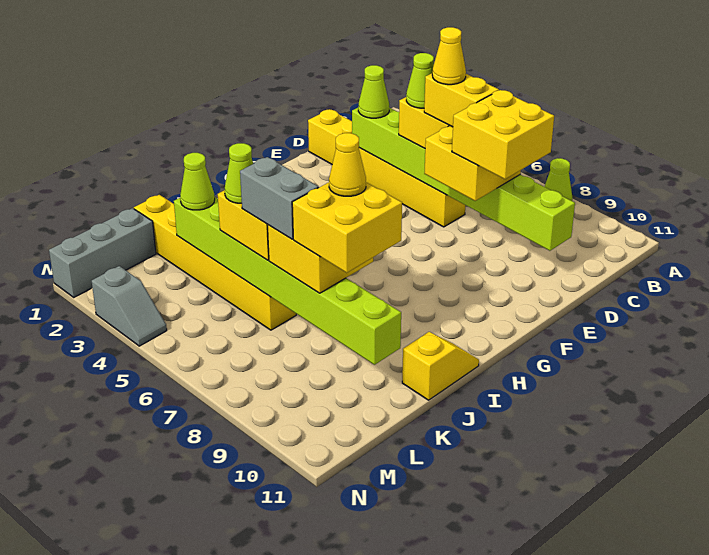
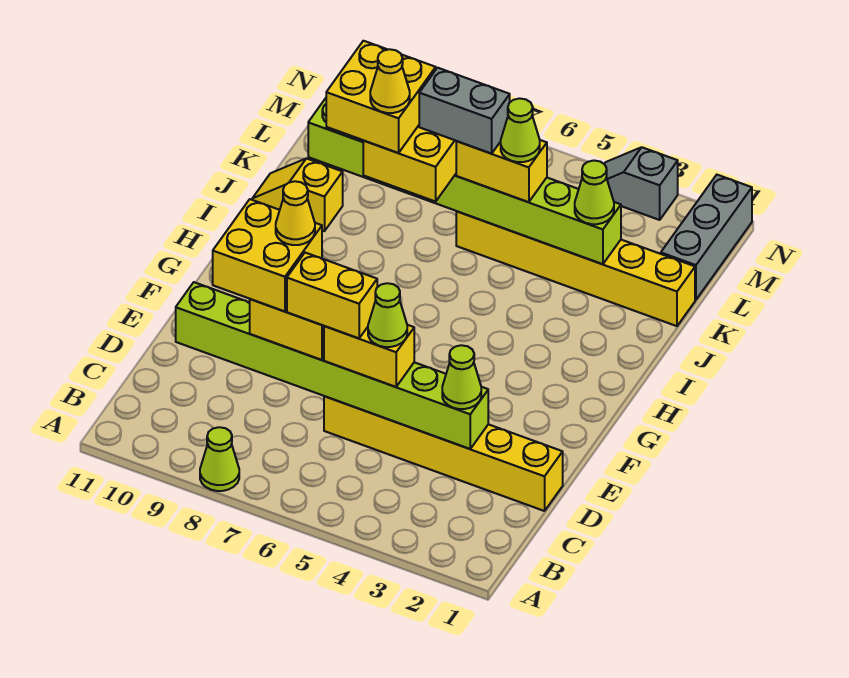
yellow cone D6 level 5 -> yellow cone E8 level 5
yellow slope I11:J11 level 1 top J -> yellow slope J10:J11 level 1 top 10

